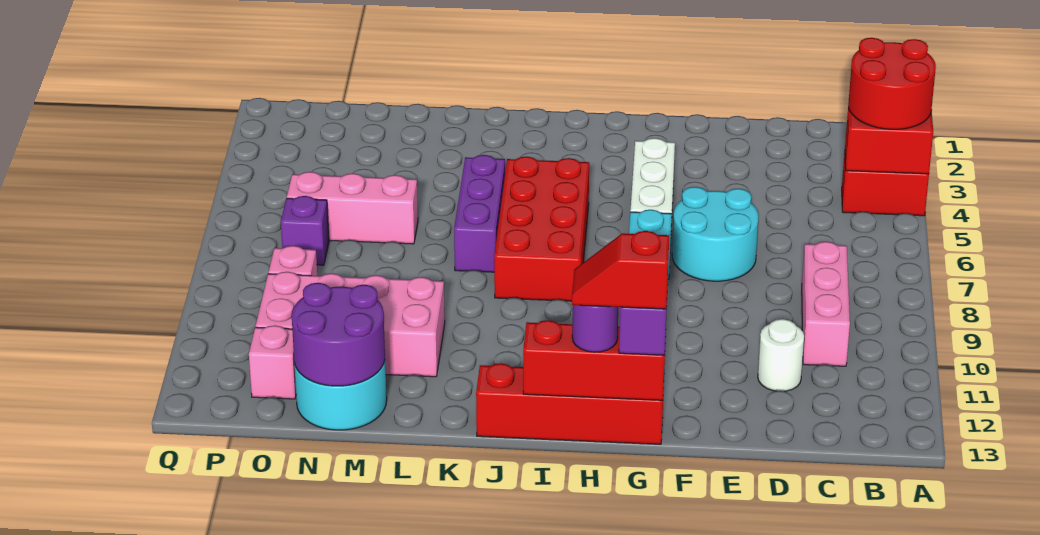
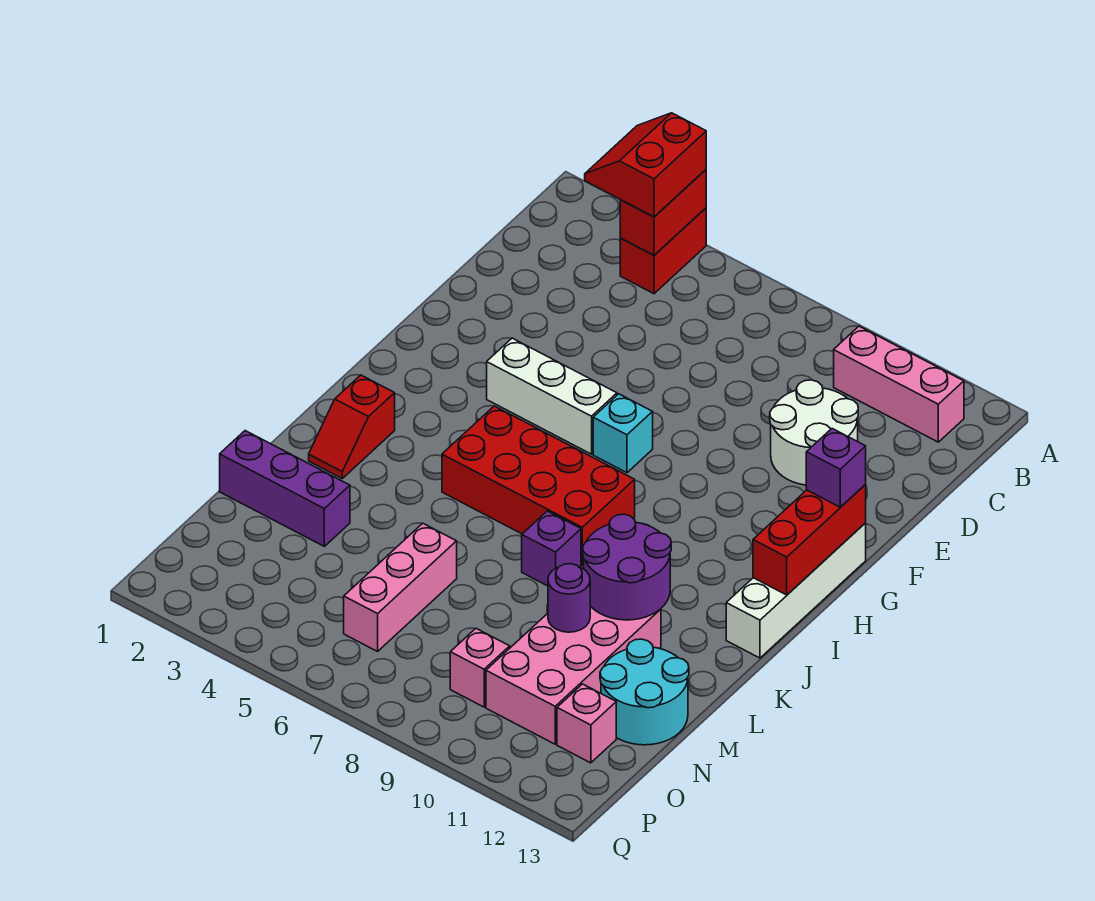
red round brick A3:B4 level 3 -> red slope A3:B4 level 3 top 4
pink brick C8:C10 level 1 -> pink brick B10:B12 level 1
white round brick D11 level 1 -> white round brick D10:E11 level 1
cyan round brick E6:F7 level 1 -> none
red brick G13:J13 level 1 -> white brick G13:J13 level 1
red slope G13:H13 level 4 top G -> red slope J2:K2 level 1 top J
purple round brick H13 level 3 -> purple round brick M10 level 2
purple brick K5:K7 level 1 -> purple brick M1:M3 level 1
purple round brick M12:N13 level 2 -> purple round brick K10:L11 level 2
purple brick O7 level 1 -> purple brick K8 level 1

